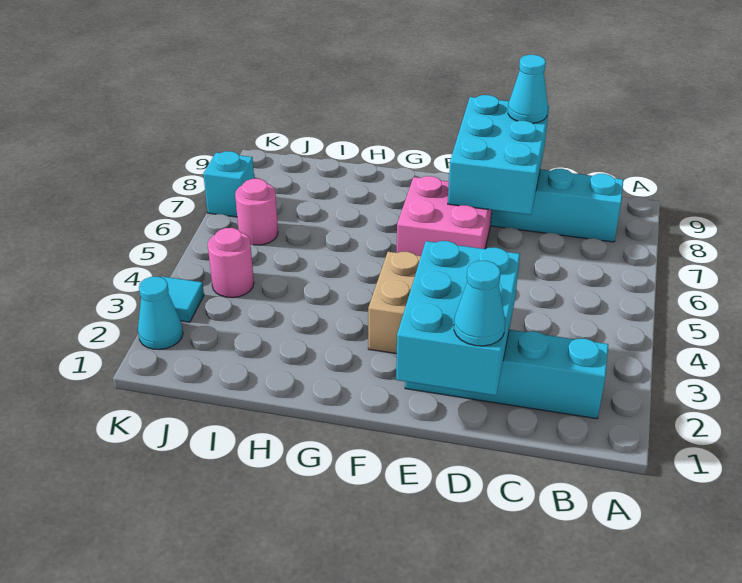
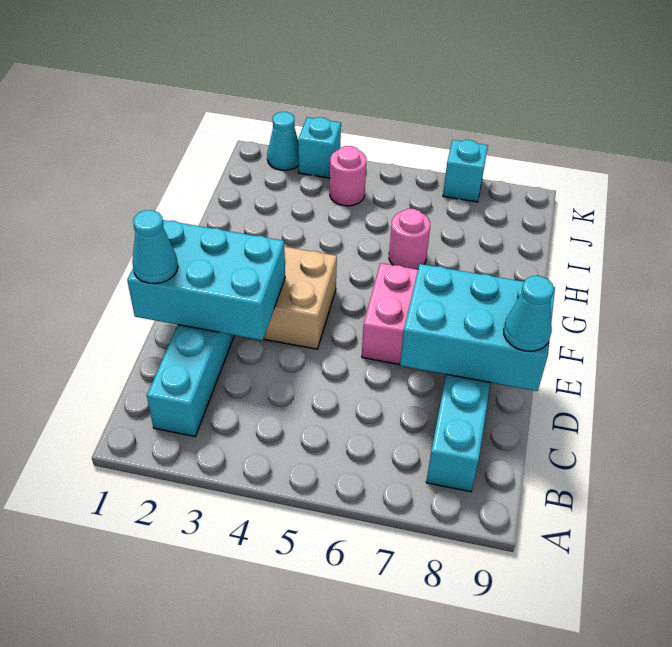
pink round brick J6 level 1 -> pink round brick H6 level 1
cyan tile K3 level 1 -> cyan brick K3 level 1

